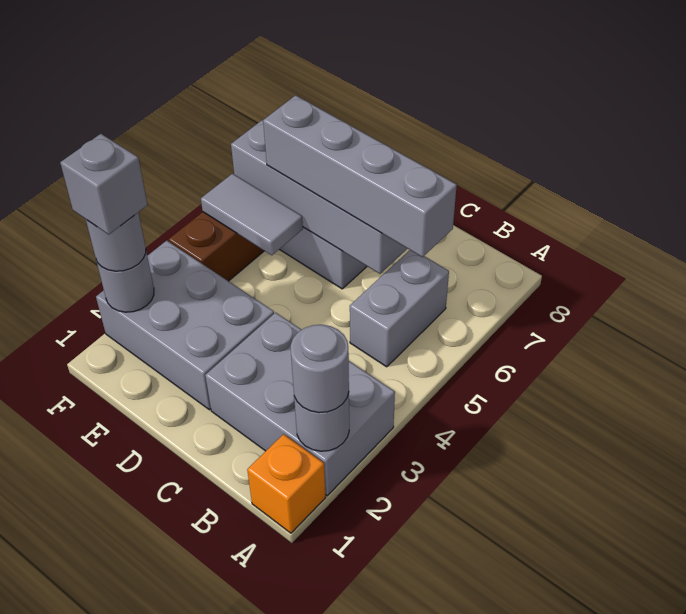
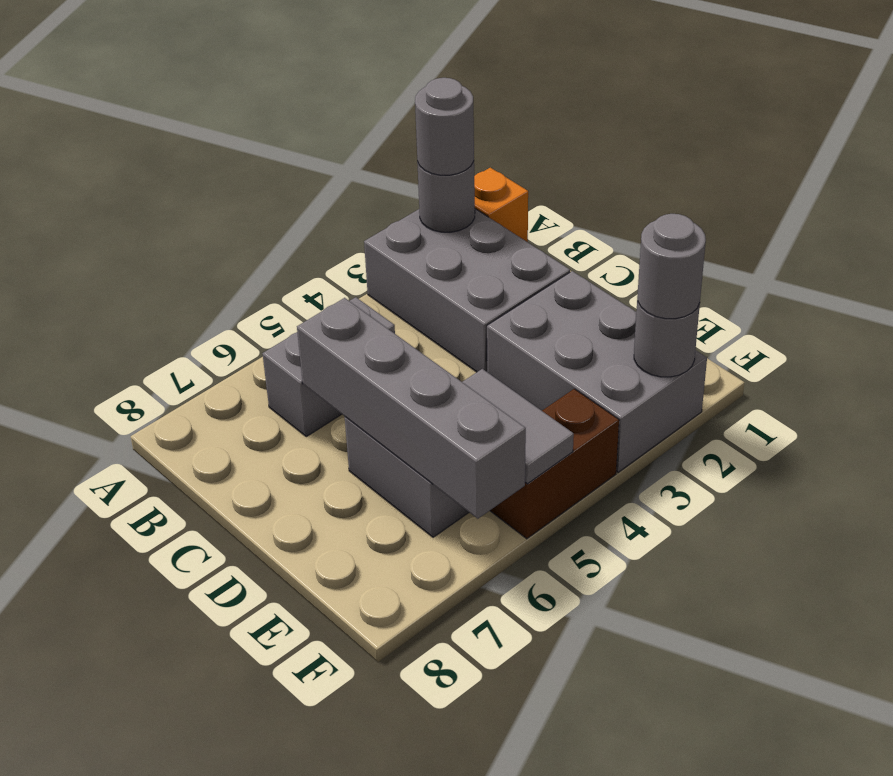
grey brick B6:E6 level 3 -> none
grey brick F2 level 4 -> none

